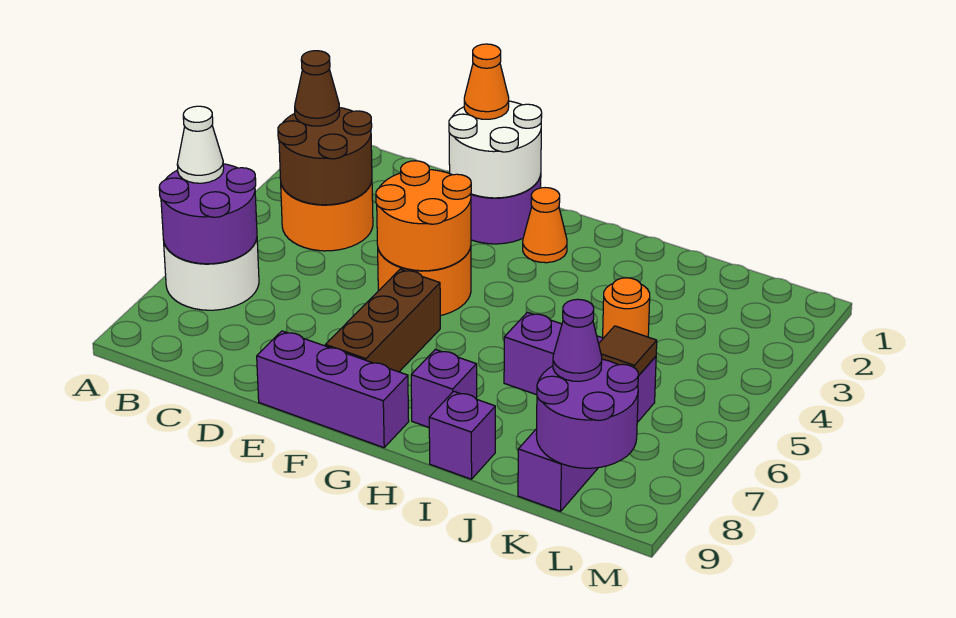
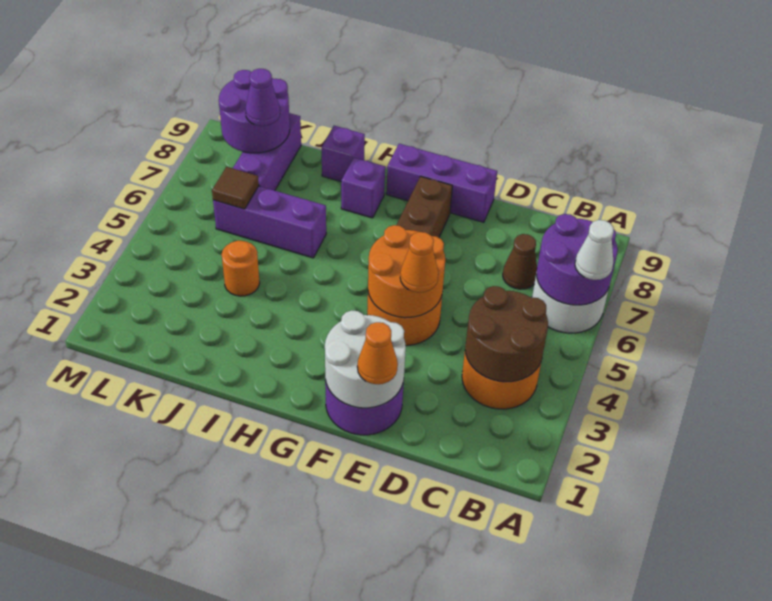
brown cone B3 level 3 -> brown cone C7 level 1
orange cone G2 level 1 -> orange cone E4 level 3

